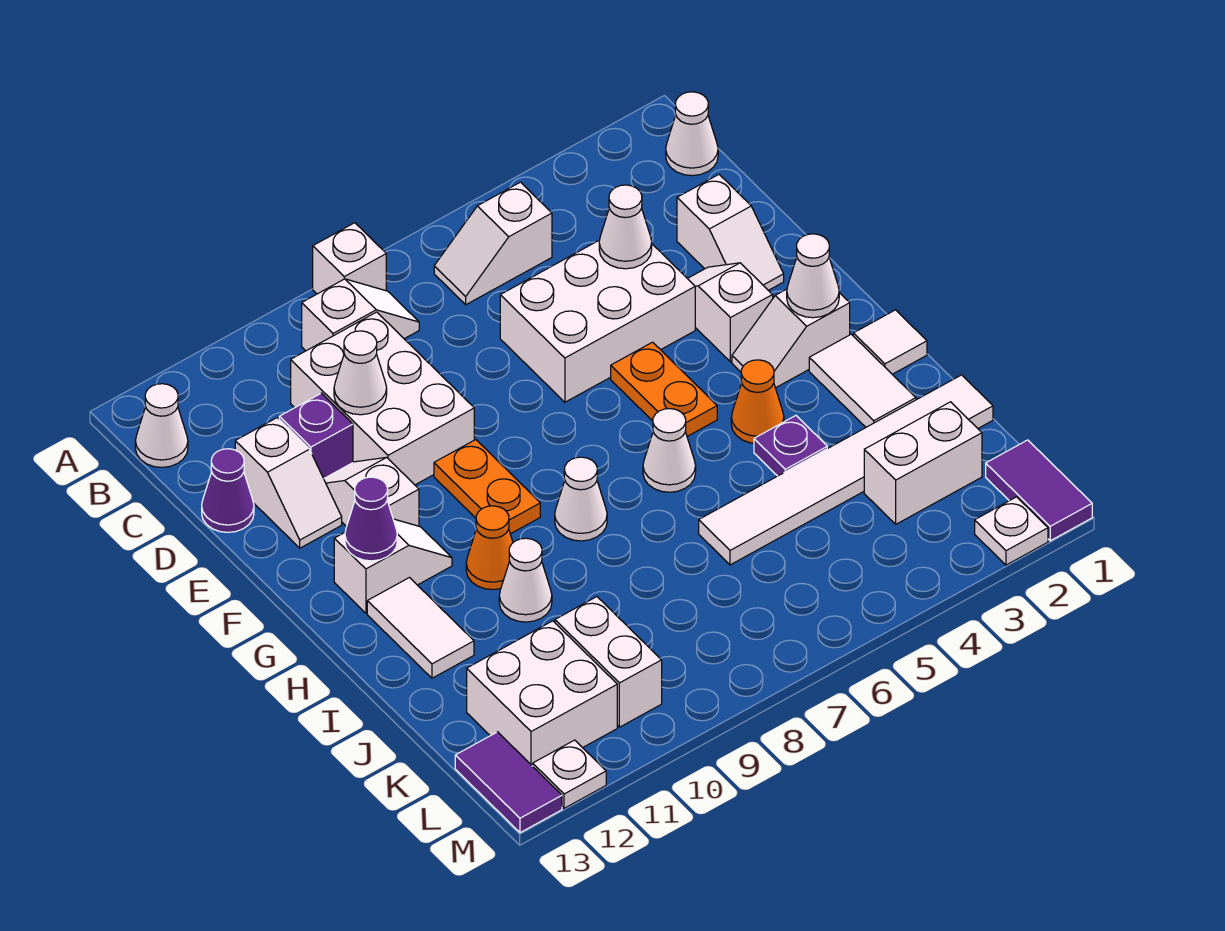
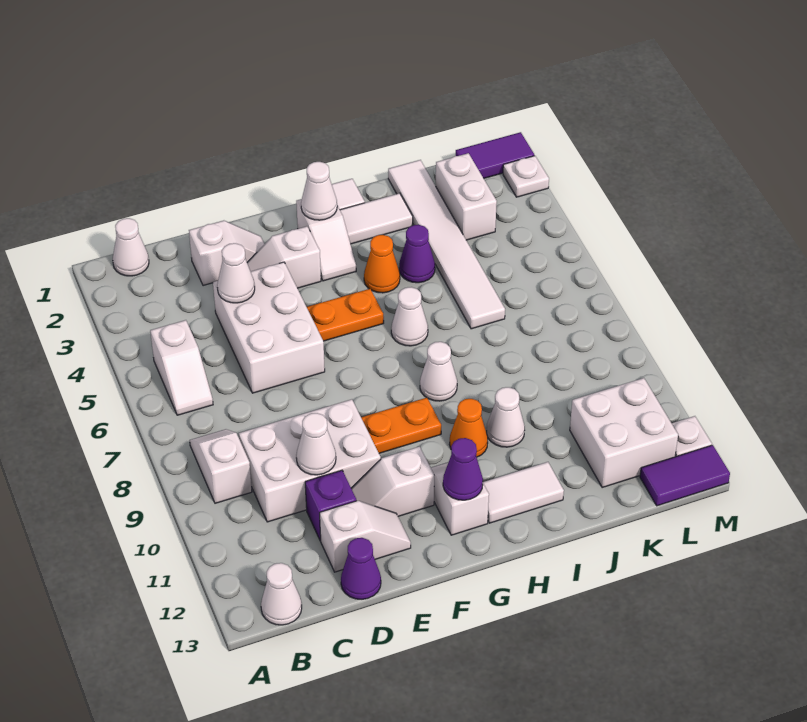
white brick A8 level 1 -> none
purple plate I4 level 1 -> purple cone I4 level 1
white brick K10:L10 level 1 -> none

